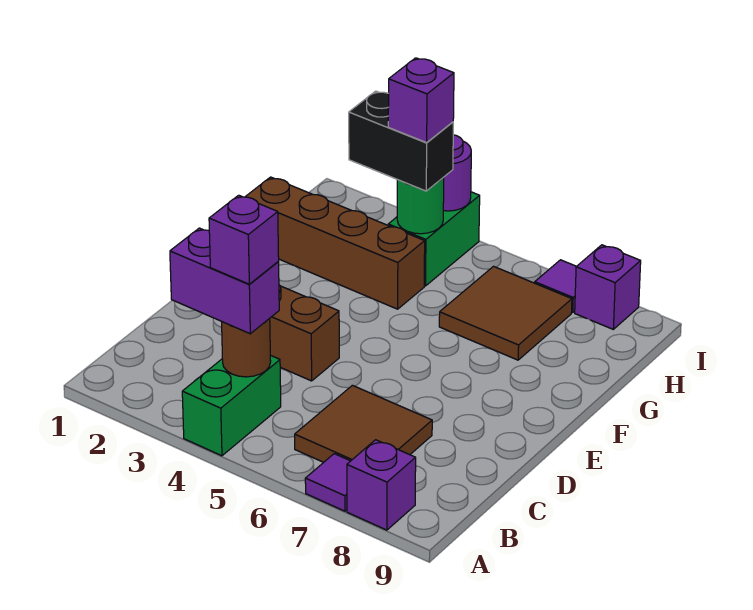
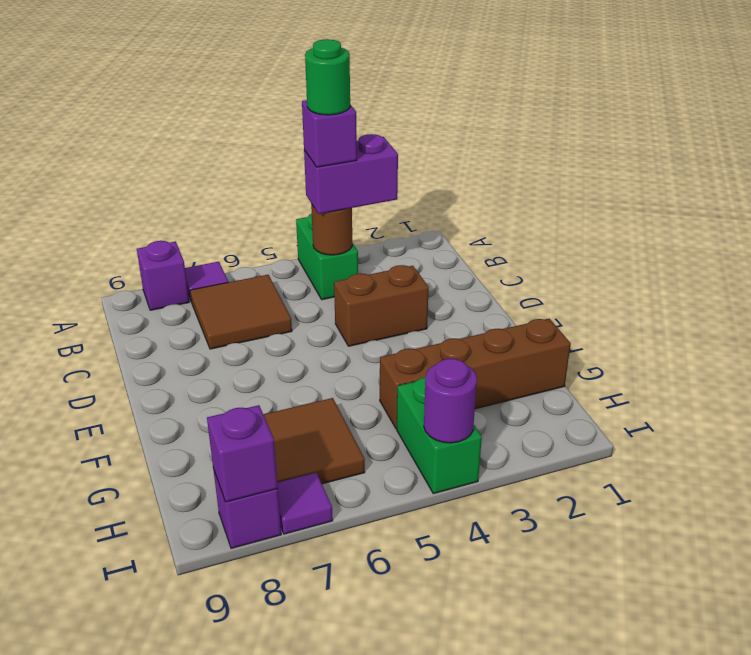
black brick H3:H4 level 3 -> none
green round brick H4 level 2 -> green round brick B4 level 5
purple brick H4 level 4 -> purple brick I8 level 2

